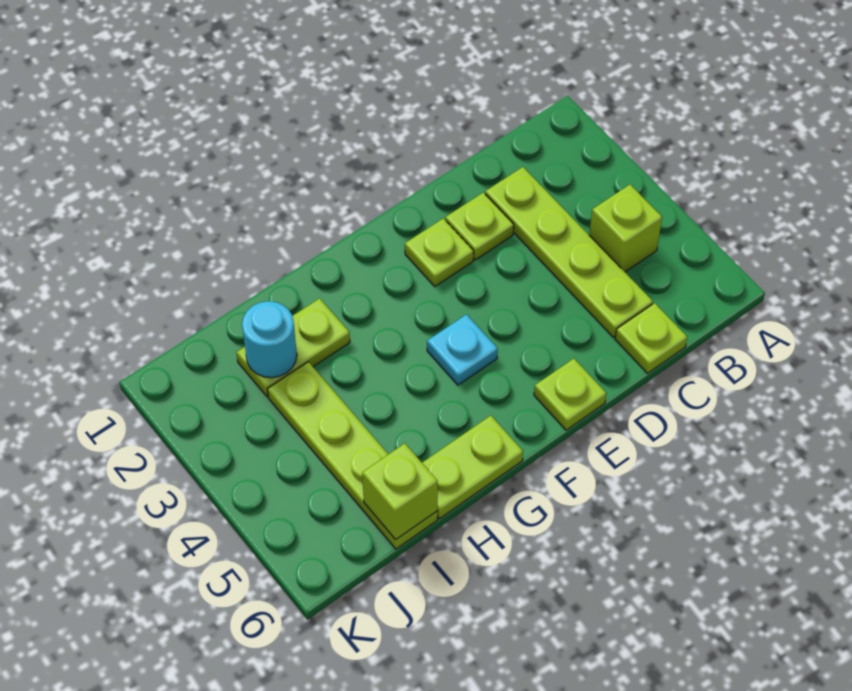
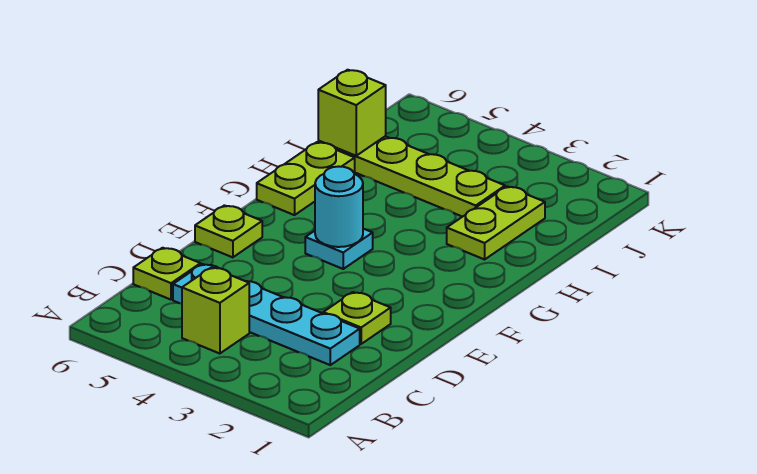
lime plate C2:C5 level 1 -> cyan plate C2:C5 level 1
lime plate E2 level 1 -> none
cyan round brick I2 level 2 -> cyan round brick F4 level 2

